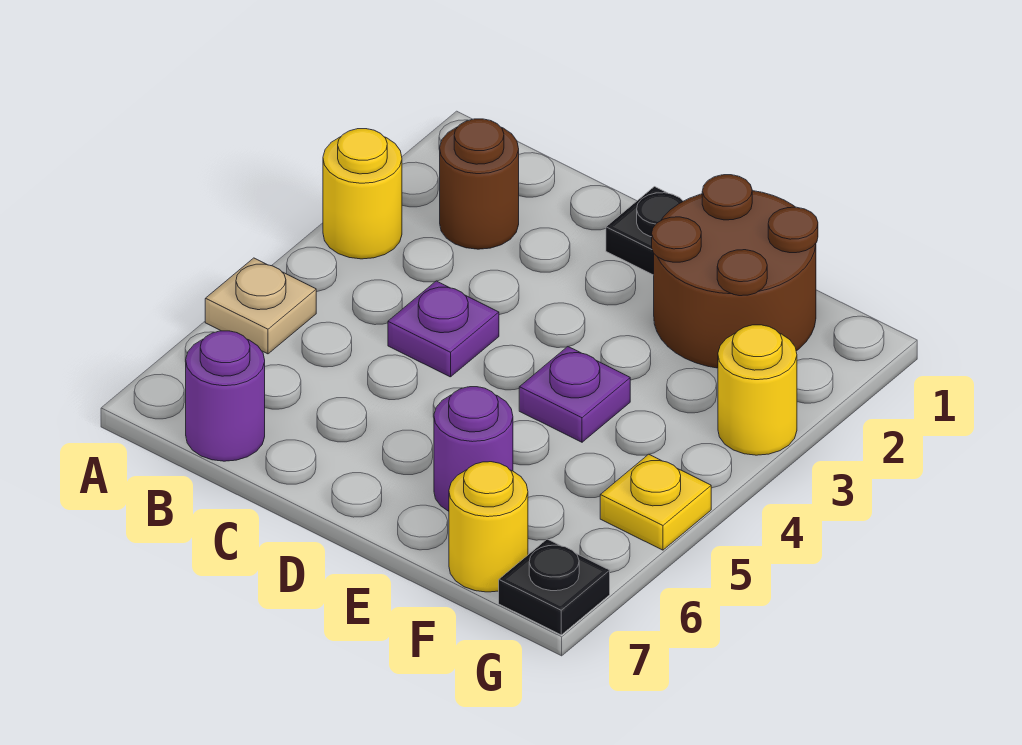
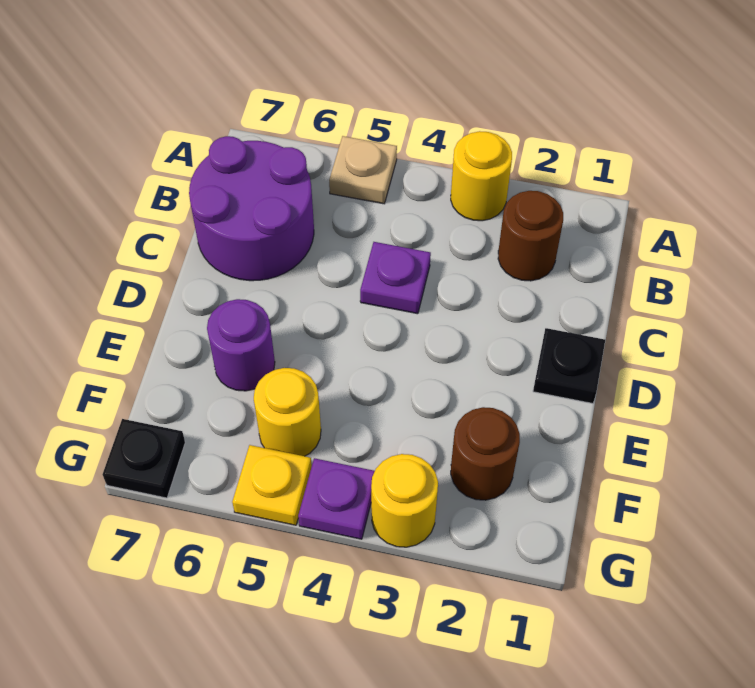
purple round brick B7 level 1 -> purple round brick B6:C7 level 1
brown round brick E1:F2 level 1 -> brown round brick F2 level 1
purple plate E4 level 1 -> purple plate G4 level 1
yellow round brick F7 level 1 -> yellow round brick F5 level 1

